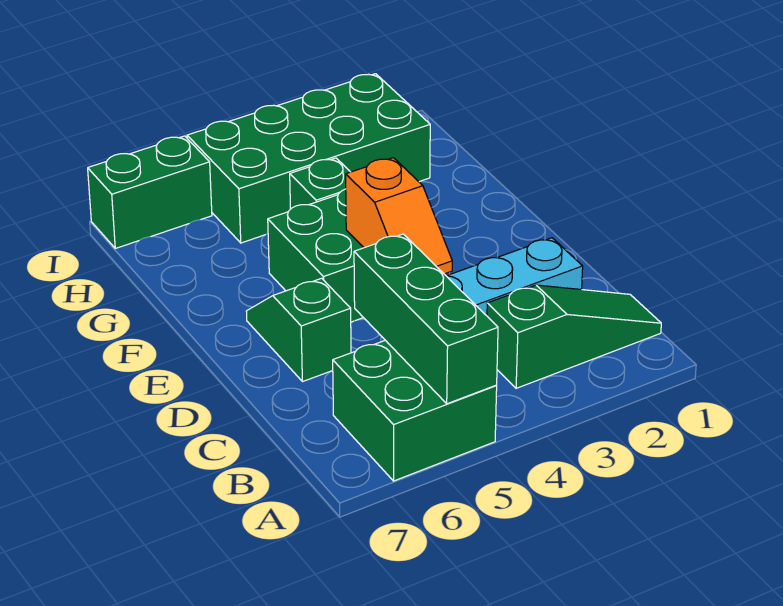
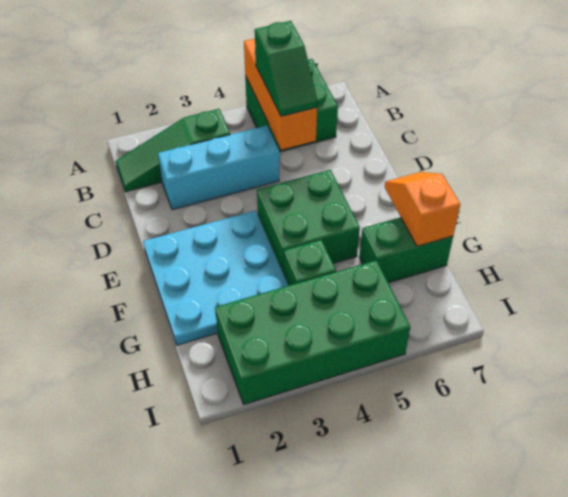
green brick A5:C5 level 2 -> orange brick A5:C5 level 2
orange slope D4:E4 level 2 top E -> orange slope F7:G7 level 2 top G
green slope D6:E6 level 1 top D -> green slope B5:C5 level 3 top B
none -> cyan plate E1:G3 level 1
green brick I6:I7 level 1 -> green brick G6:G7 level 1

